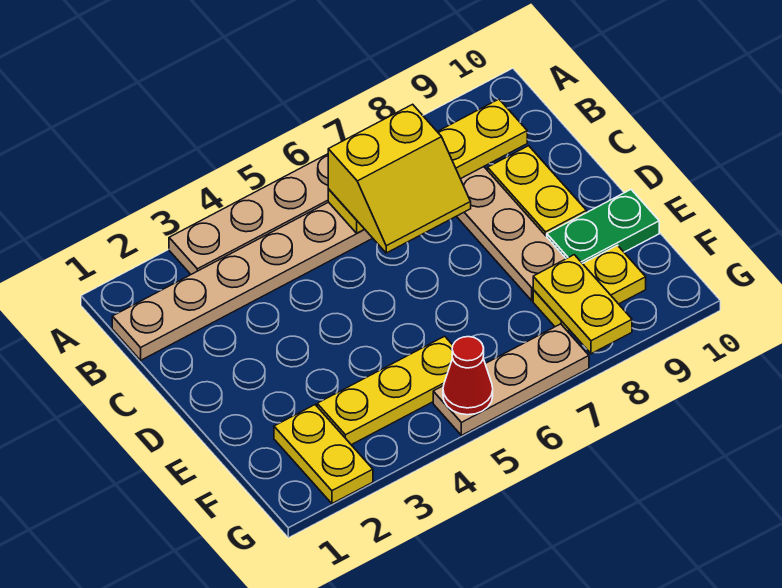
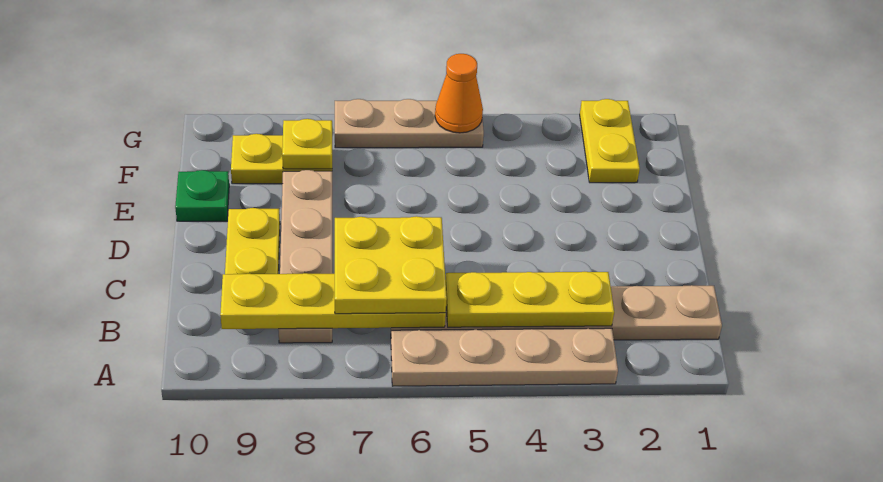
yellow slope B6:C7 level 3 top B -> yellow plate B6:C7 level 3
green plate E9:E10 level 1 -> green plate E10 level 1
yellow plate F3:F5 level 1 -> yellow plate B3:B5 level 2
yellow plate F8:G8 level 2 -> yellow plate F8 level 2
red cone G5 level 2 -> orange cone G5 level 2

